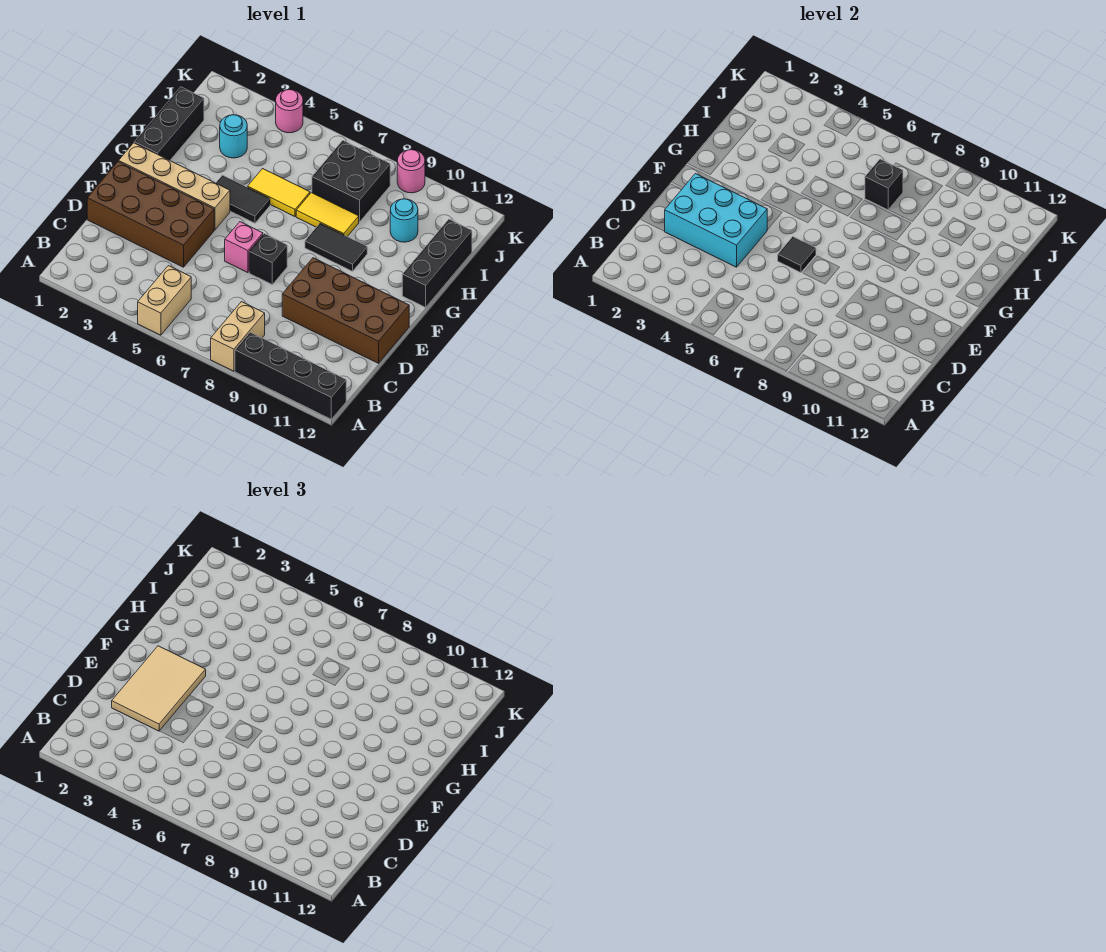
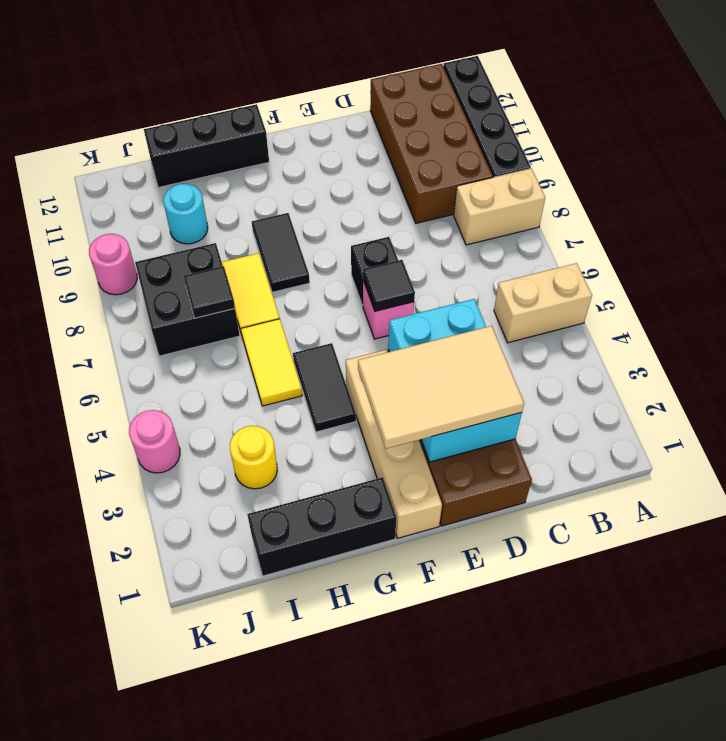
brown brick D9:E12 level 1 -> brown brick B9:C12 level 1
cyan round brick I3 level 1 -> yellow round brick I3 level 1
black brick I7 level 2 -> black tile I7 level 2

